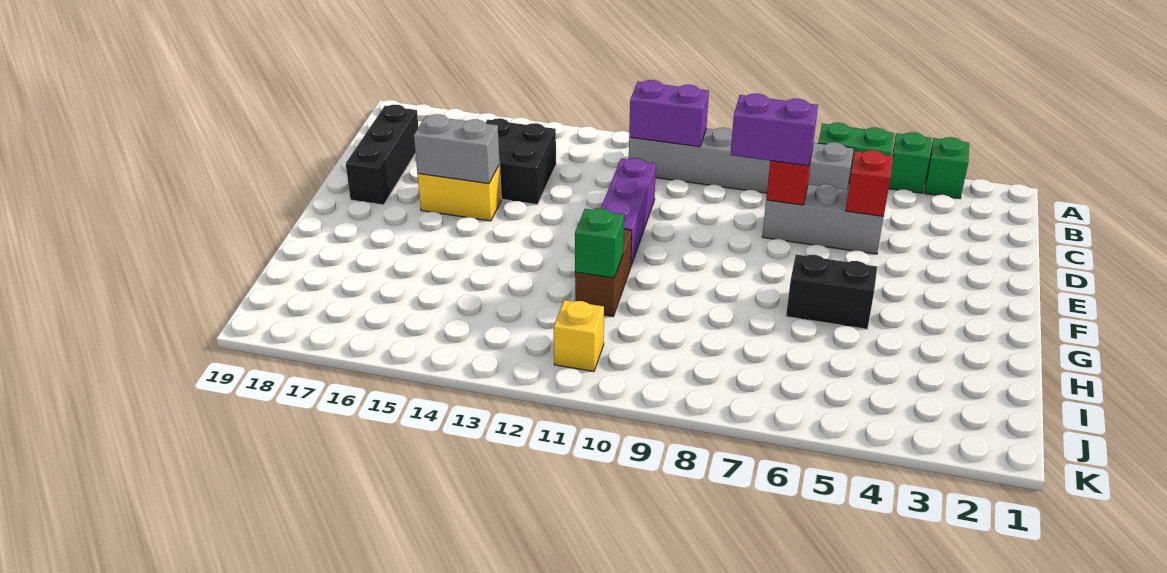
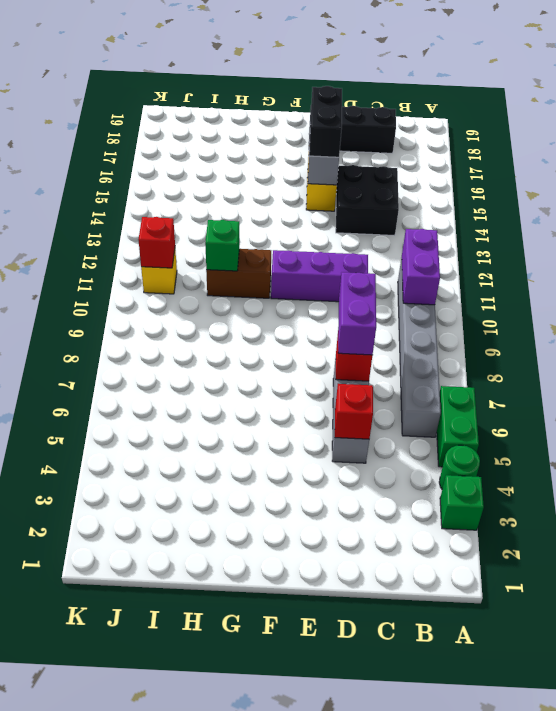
green brick A4 level 1 -> green round brick A4 level 1
black brick G5:G6 level 1 -> black brick E15:E16 level 3
none -> red brick J11 level 2

